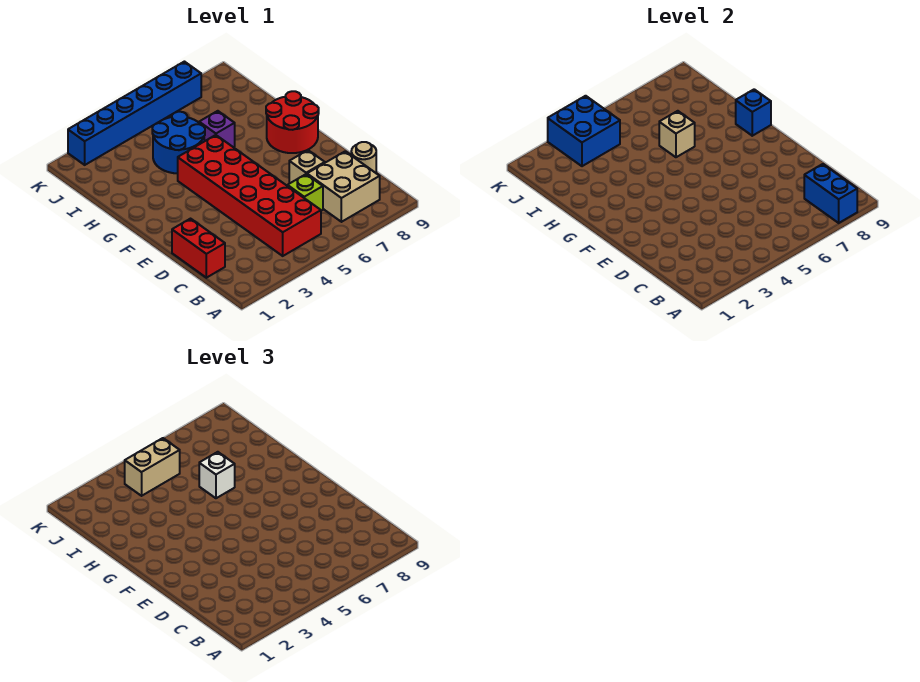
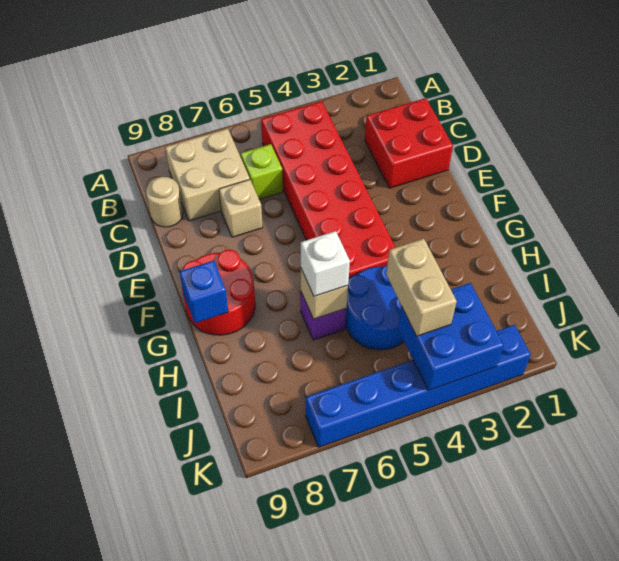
blue brick A8:B8 level 2 -> none
red brick C1:D1 level 1 -> red brick C1:D2 level 1
tan brick J4:J5 level 3 -> tan brick I4:J4 level 3

